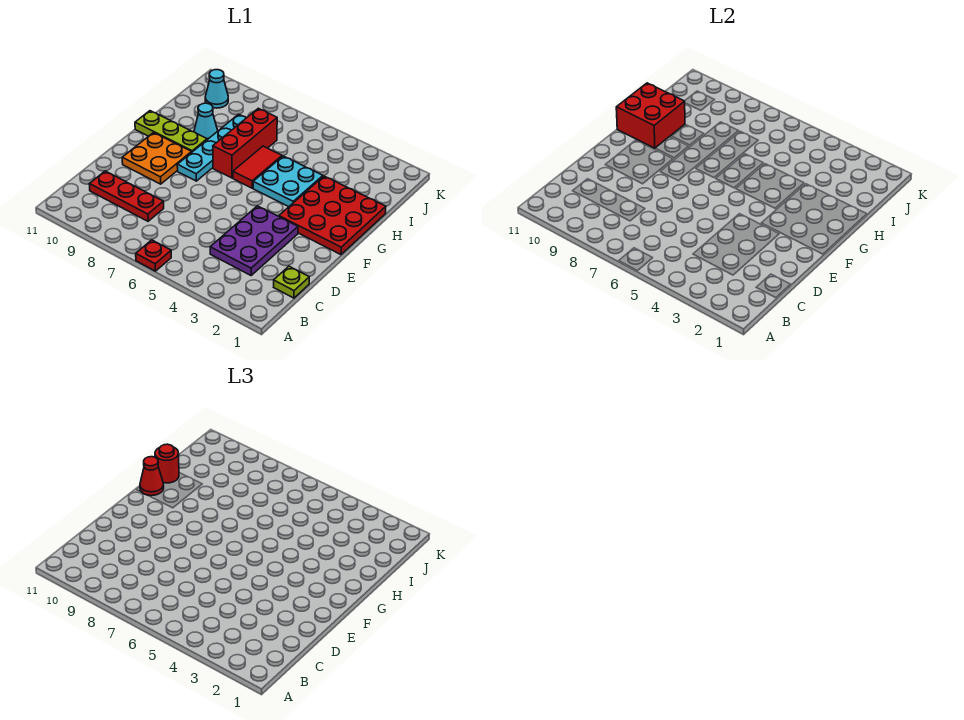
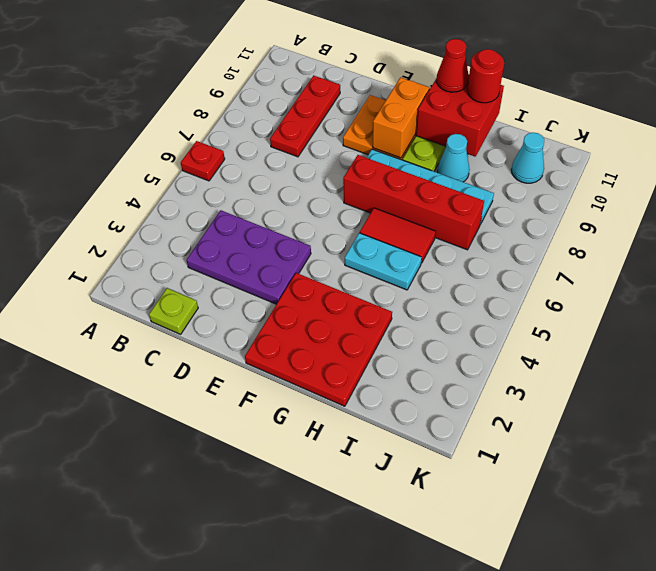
none -> orange brick F9:F10 level 2
cyan plate G4:H5 level 1 -> cyan plate G5:H5 level 1
red brick G7:I7 level 1 -> red brick F7:I7 level 1

